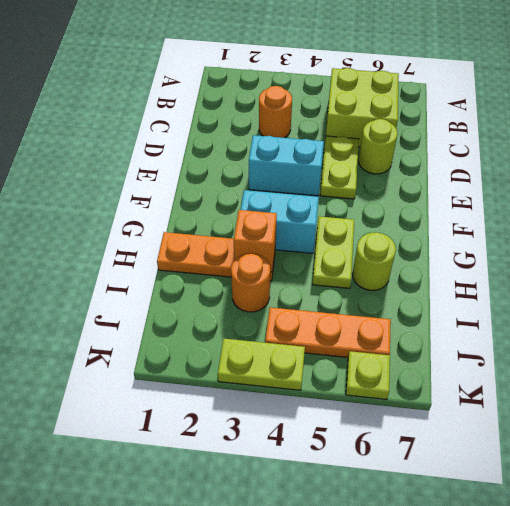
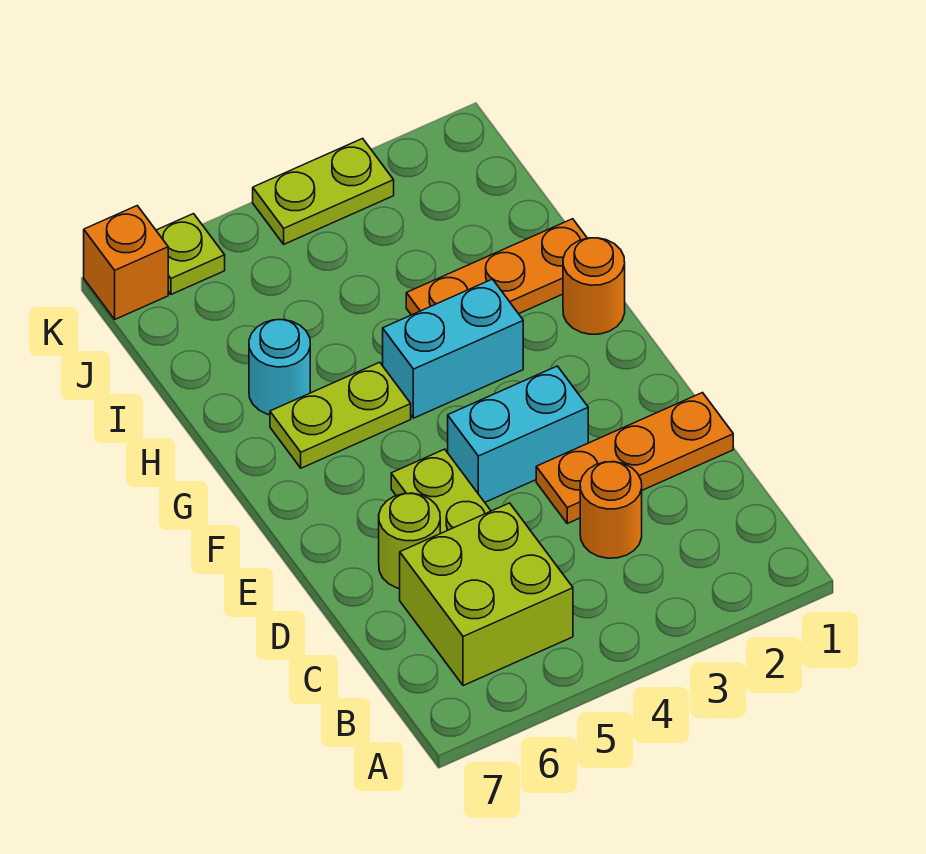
lime plate G5:H5 level 1 -> lime plate G5:G6 level 1
orange brick H3 level 2 -> orange brick K7 level 1
lime round brick H6 level 1 -> cyan round brick H6 level 1
orange round brick I3 level 1 -> orange round brick G1 level 1
orange plate J4:J6 level 1 -> orange plate D1:D3 level 1

